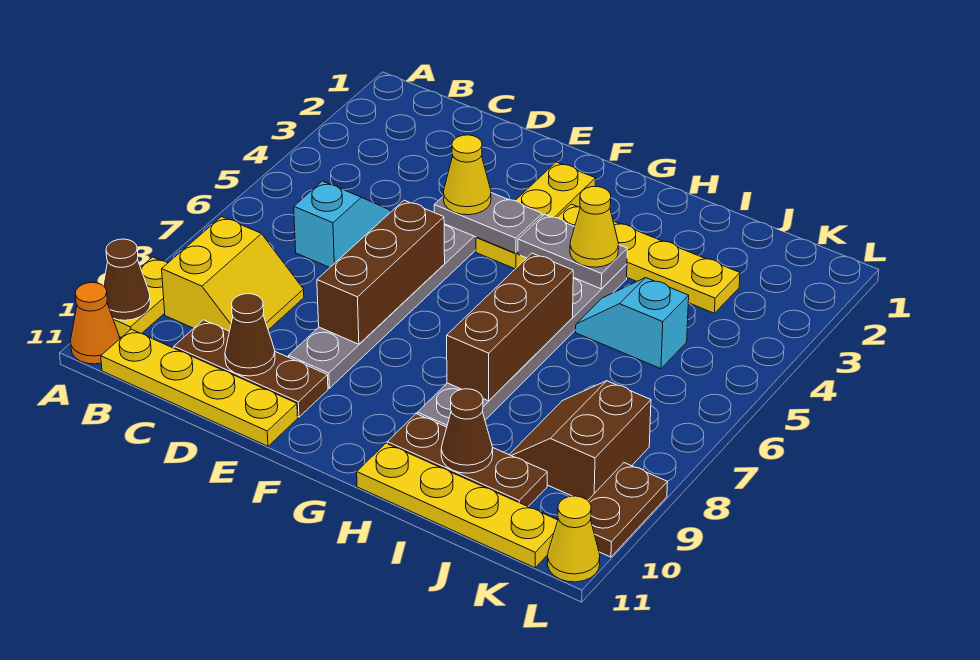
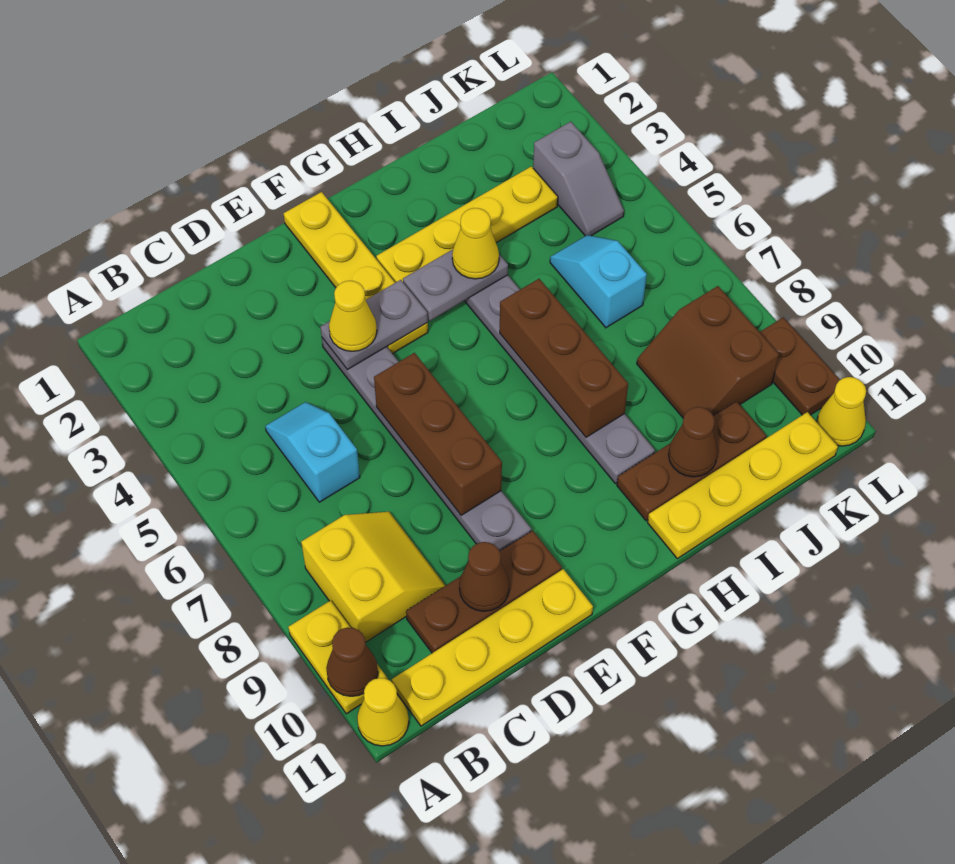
orange cone A11 level 1 -> yellow cone A11 level 1
yellow plate F2:F4 level 1 -> yellow plate F1:F4 level 1
cyan slope I5:J5 level 1 top J -> cyan slope J5:J6 level 1 top 6
none -> grey slope K3:K4 level 1 top 3

